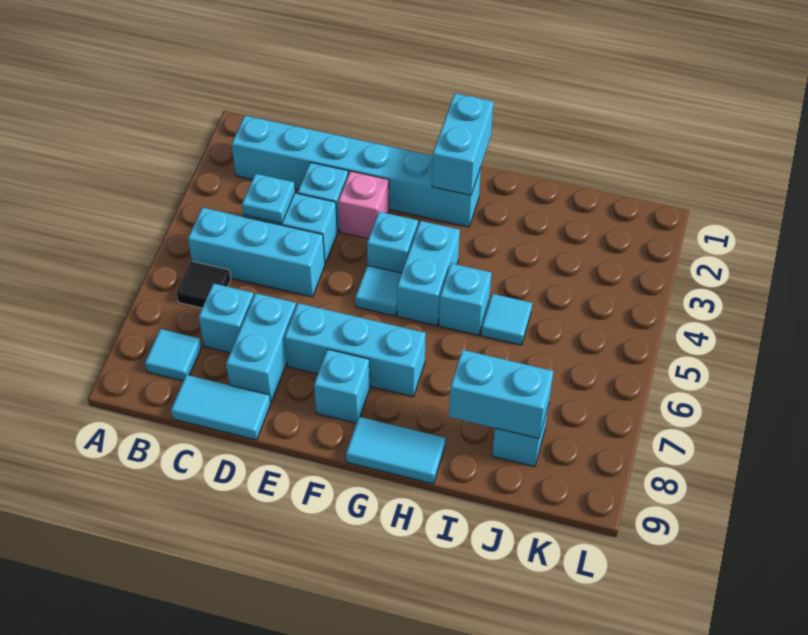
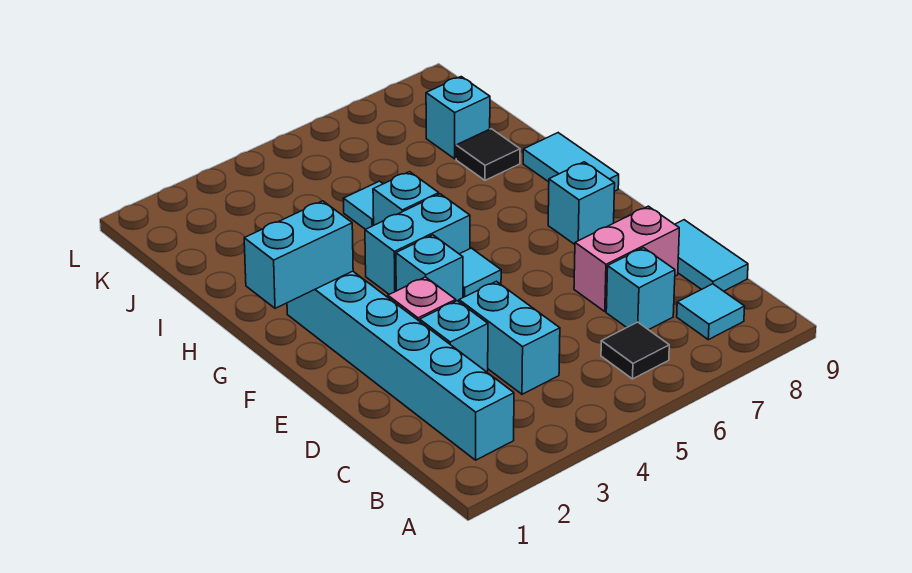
cyan brick B5:D5 level 1 -> none
cyan plate C4 level 2 -> none
cyan brick D7:D8 level 1 -> pink brick D7:D8 level 1
cyan brick E7:G7 level 1 -> none
none -> black tile I8 level 1
cyan brick I8:J8 level 2 -> none

